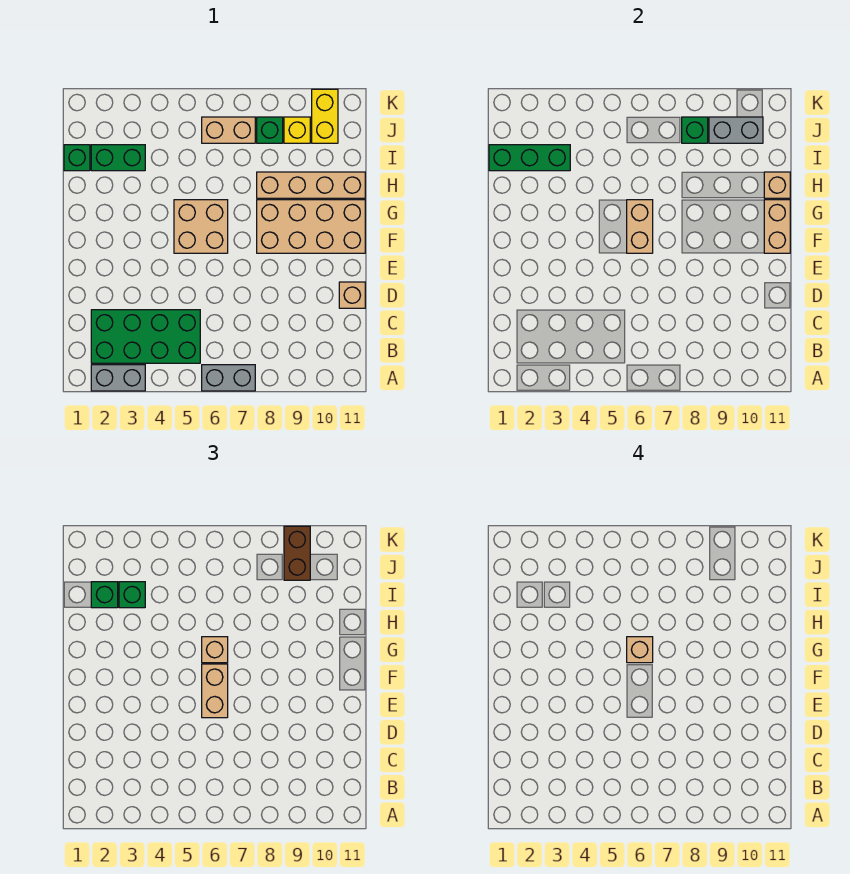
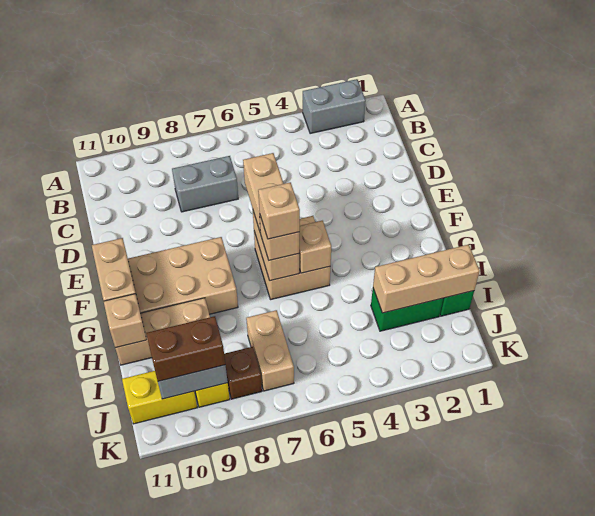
grey brick A6:A7 level 1 -> grey brick C7:C8 level 1
green brick B2:C5 level 1 -> none
tan brick D11 level 1 -> tan brick G5 level 2
tan brick H8:H11 level 1 -> tan brick H9:H11 level 1
green brick I1:I3 level 2 -> tan brick I1:I3 level 2
green brick I2 level 3 -> none
green brick I3 level 3 -> none
tan brick J6:J7 level 1 -> tan brick I7:J7 level 1
green brick J8 level 1 -> brown brick J8 level 1
green brick J8 level 2 -> none
brown brick J9:K9 level 3 -> brown brick J9:J10 level 3
yellow brick J10:K10 level 1 -> yellow brick J10:J11 level 1

